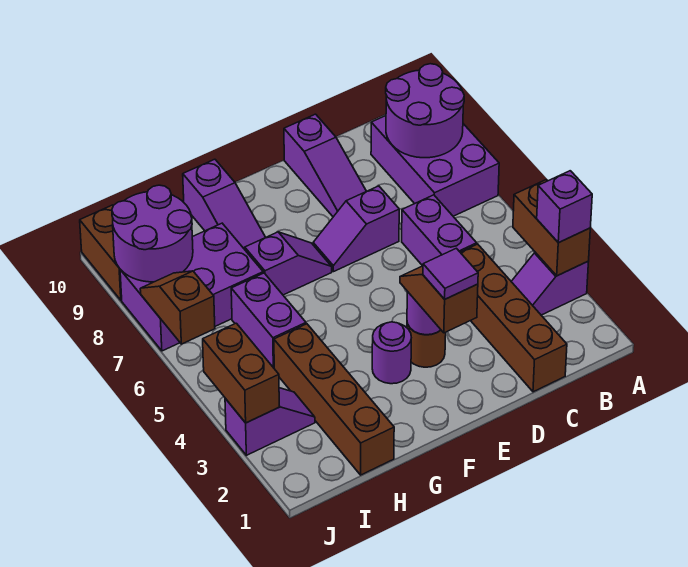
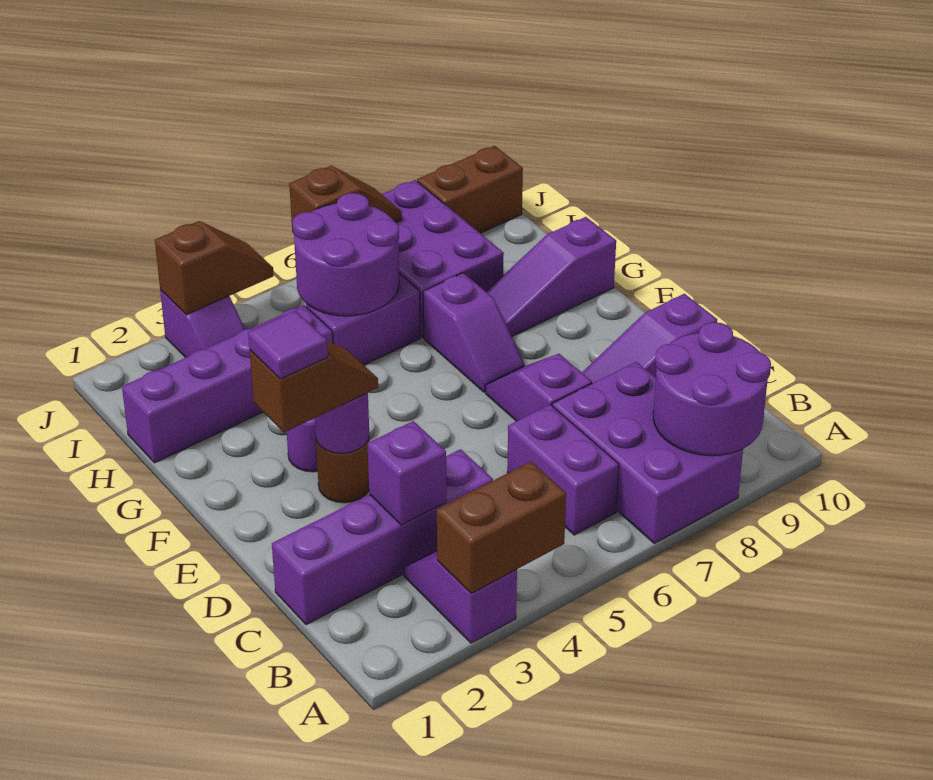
purple brick A3 level 3 -> purple brick C3 level 2
purple brick A7:B9 level 1 -> purple brick A7:C8 level 1
brown brick C1:C4 level 1 -> purple brick C1:C4 level 1
purple brick C5:C6 level 1 -> purple brick B6:C6 level 1
brown brick H1:H4 level 1 -> purple brick H1:H4 level 1
purple round brick I8:J9 level 2 -> purple round brick H5:I6 level 2
brown brick J3:J4 level 2 -> brown slope J3:J4 level 2 top 3

